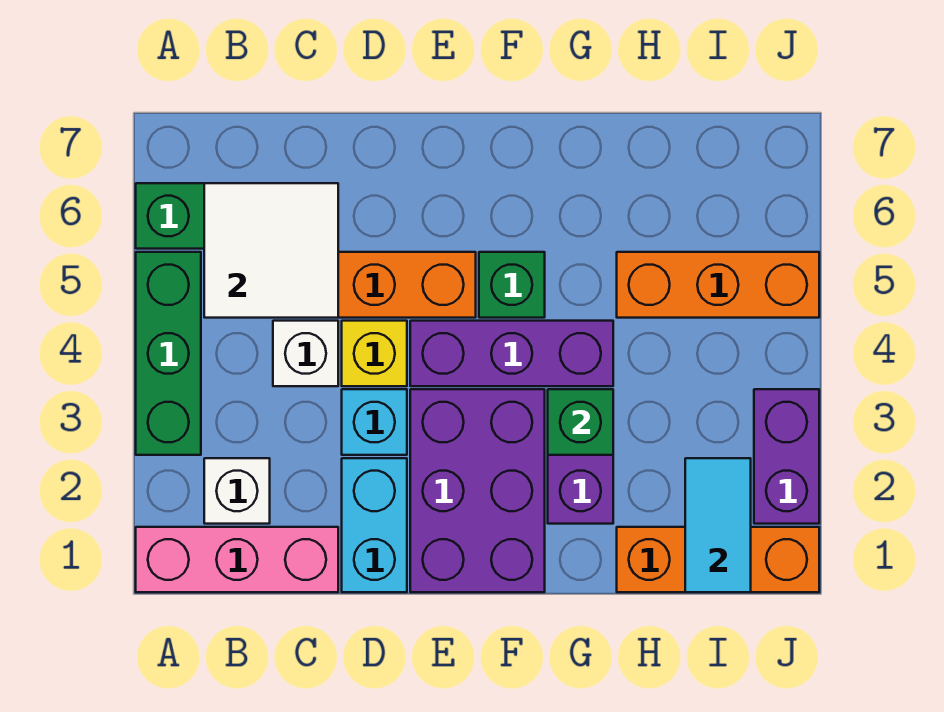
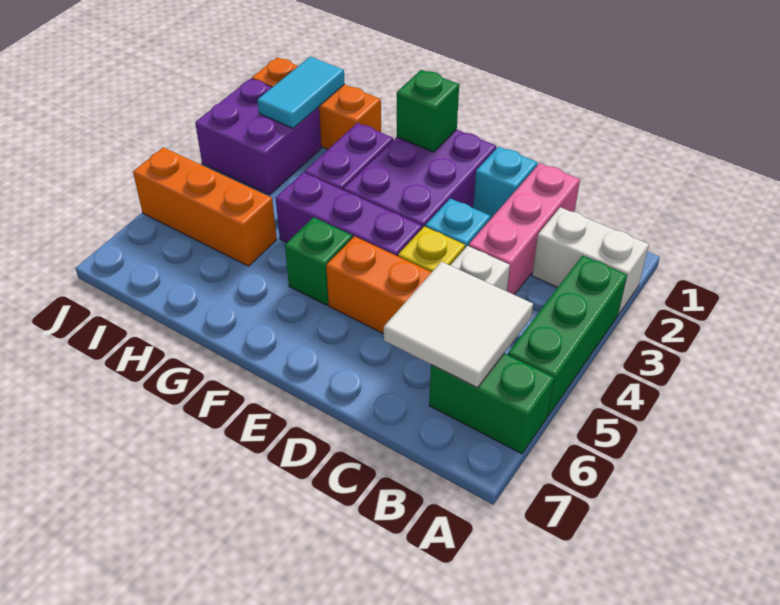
pink brick A1:C1 level 1 -> pink brick C1:C3 level 1
white brick B2 level 1 -> white brick A2:B2 level 1
cyan brick D1:D2 level 1 -> cyan brick D1 level 1
green brick G3 level 2 -> green brick F1 level 2
purple brick J2:J3 level 1 -> purple brick I2:J3 level 1

